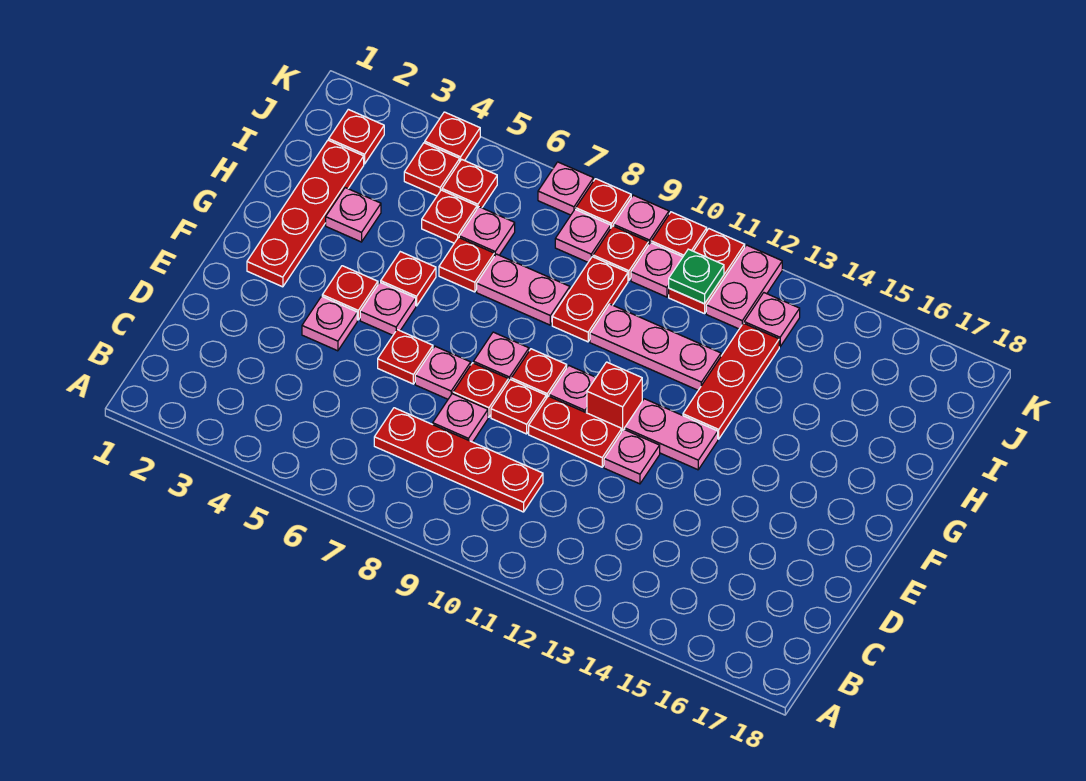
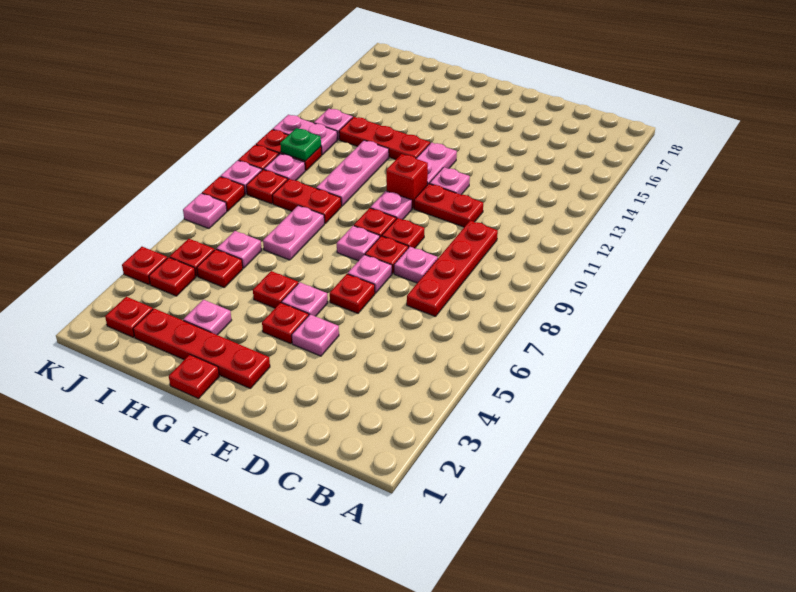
red plate E10:E11 level 1 -> red plate D11:E11 level 1
red plate H6 level 1 -> red plate G1 level 1
pink plate J8 level 1 -> none

